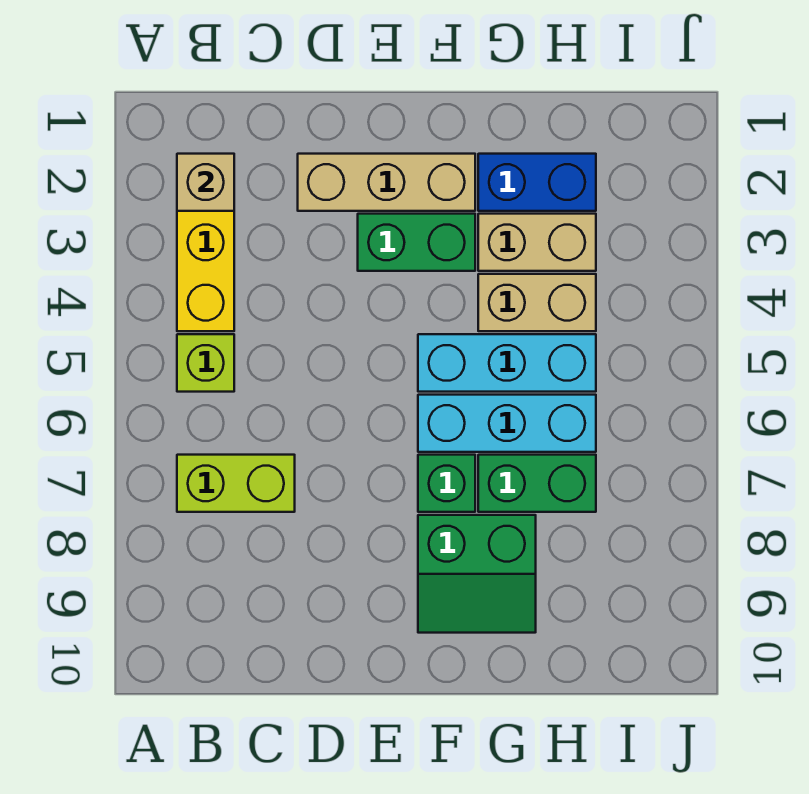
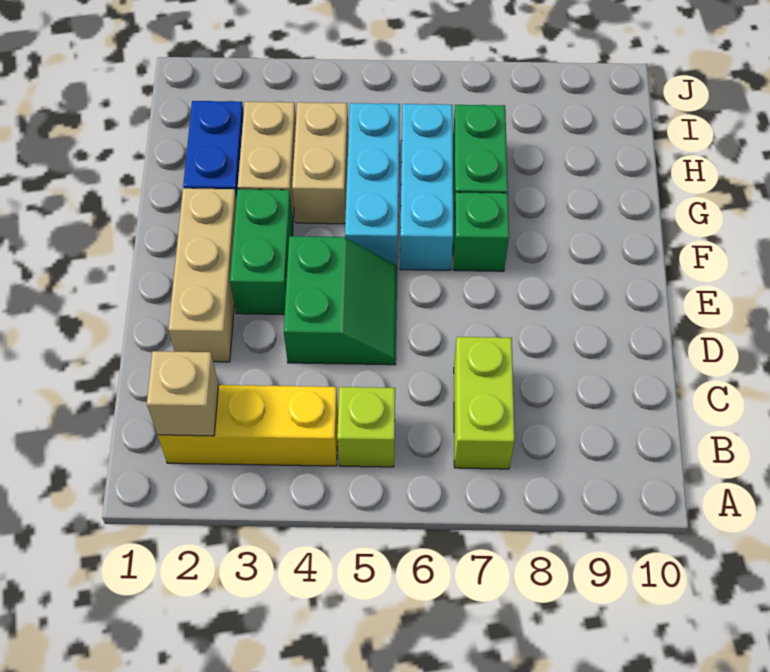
green slope F8:G9 level 1 top 8 -> green slope D4:E5 level 1 top 4

